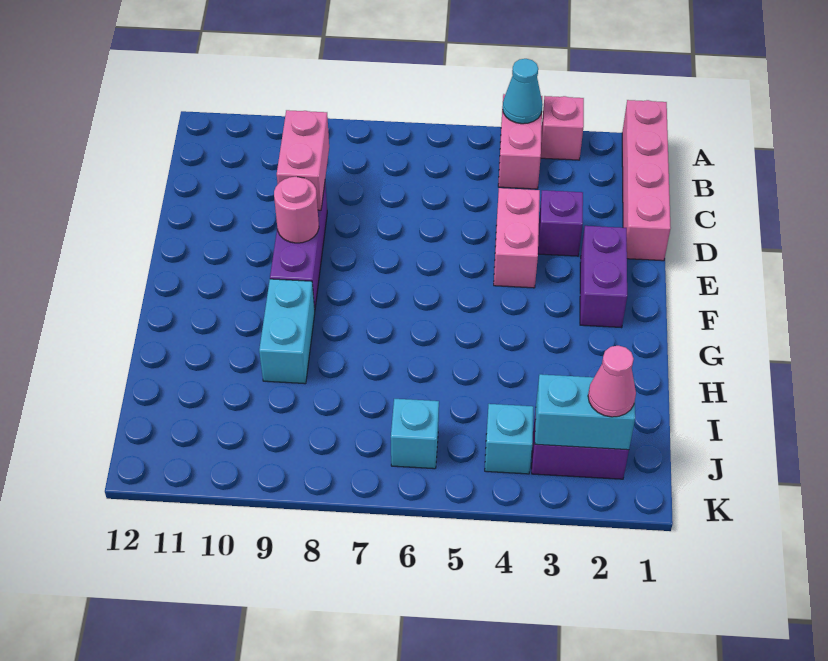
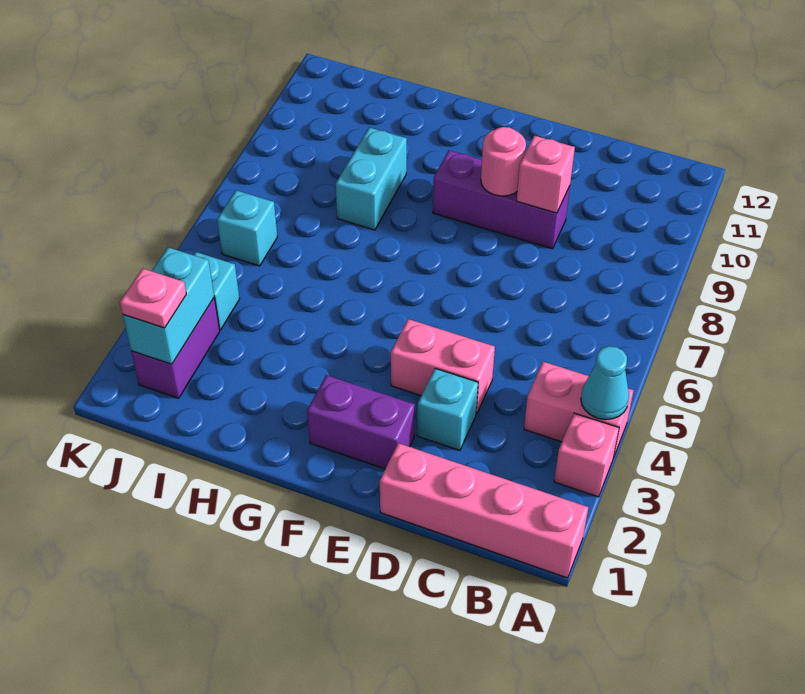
pink brick C9:D9 level 2 -> pink brick D9 level 2
purple brick D3 level 1 -> cyan brick D3 level 1
cyan brick G9:H9 level 1 -> cyan brick H8:H9 level 1
pink cone J2 level 3 -> pink plate J2 level 3

